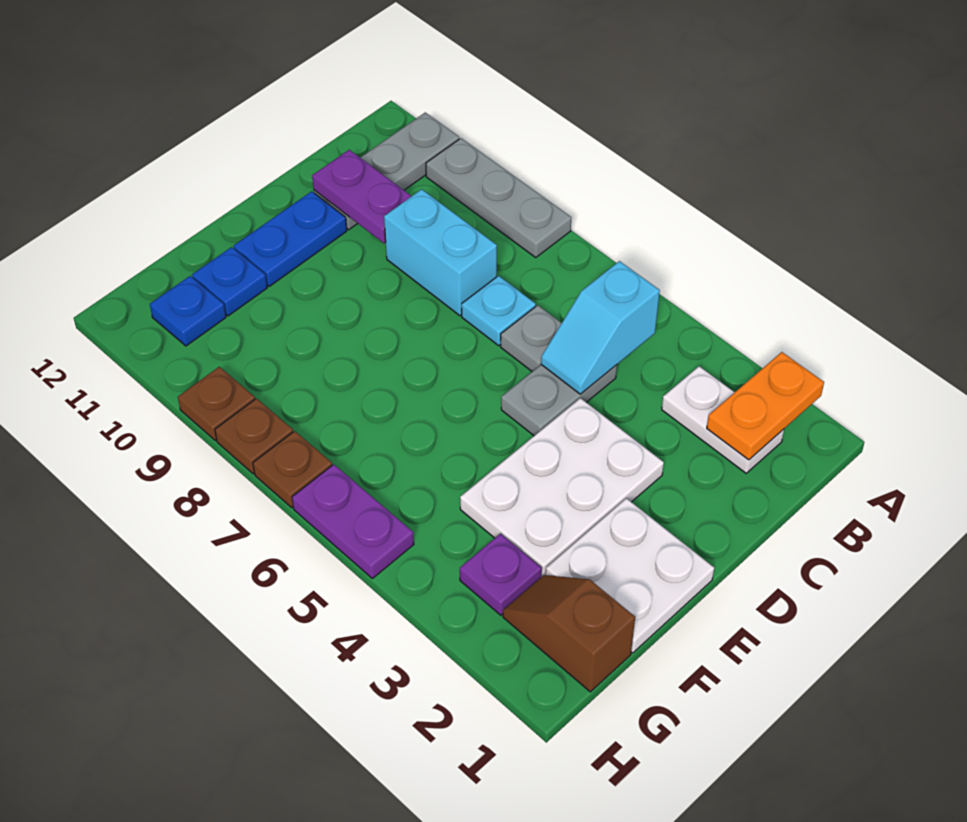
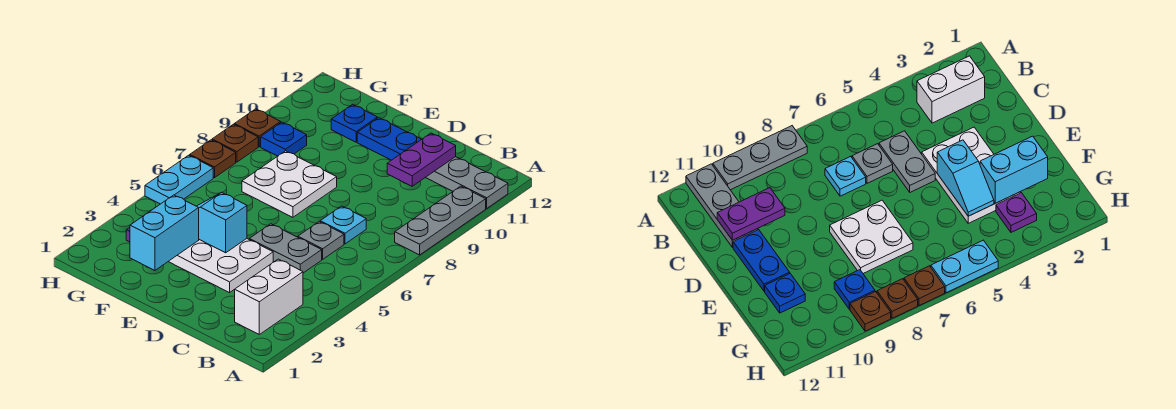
orange plate A2:B2 level 2 -> none
white plate B2:B3 level 1 -> white brick B2:B3 level 1
cyan slope B5:C5 level 2 top B -> cyan slope E4:F4 level 2 top E
cyan brick C8:C9 level 1 -> cyan brick F2:F3 level 2
white plate E1:F2 level 1 -> white plate E7:F8 level 1
brown slope G1:G2 level 1 top 1 -> none
blue plate G11 level 1 -> blue plate G9 level 1
purple plate H5:H6 level 1 -> cyan plate H5:H6 level 1

